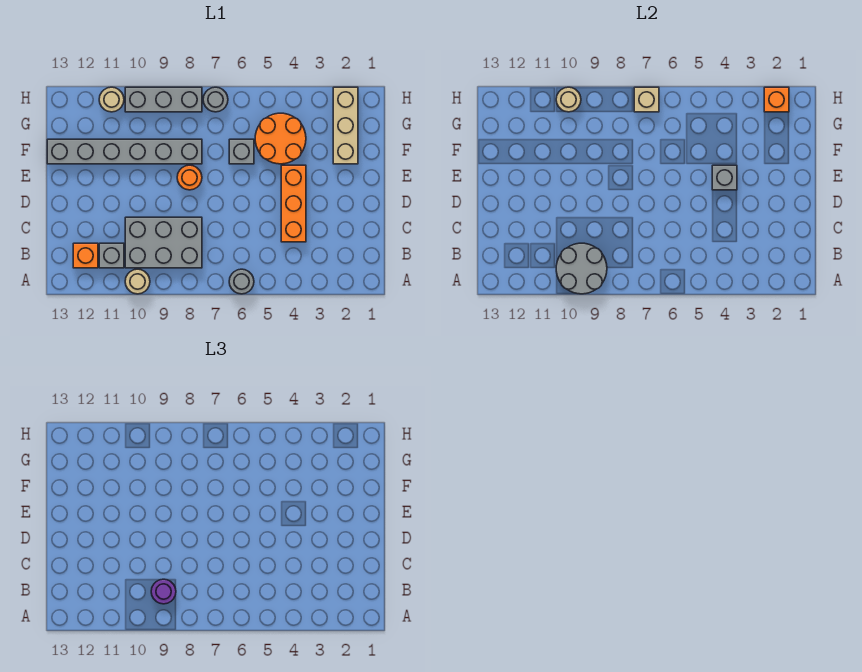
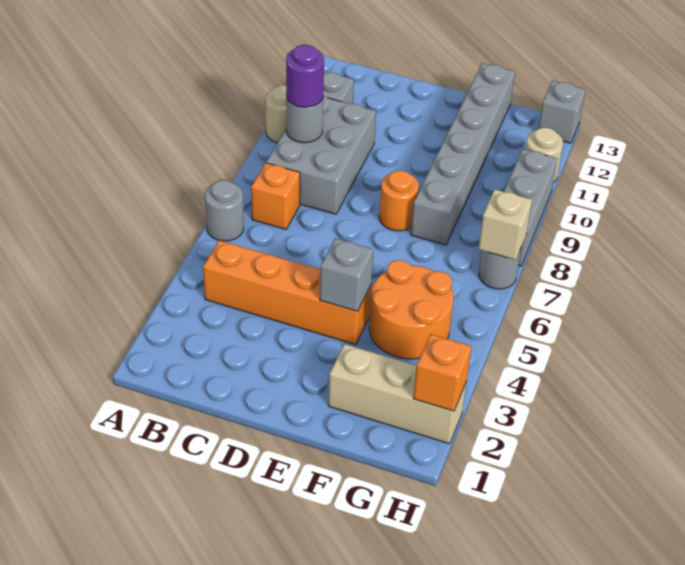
grey round brick A9:B10 level 2 -> grey round brick B9 level 2
orange brick B12 level 1 -> orange brick B7 level 1
orange brick C4:E4 level 1 -> orange brick B4:E4 level 1
grey brick F6 level 1 -> grey brick H13 level 1
tan round brick H10 level 2 -> none

